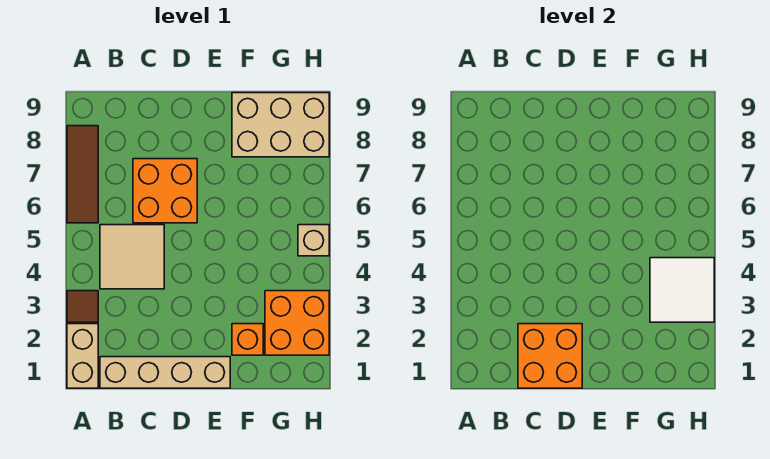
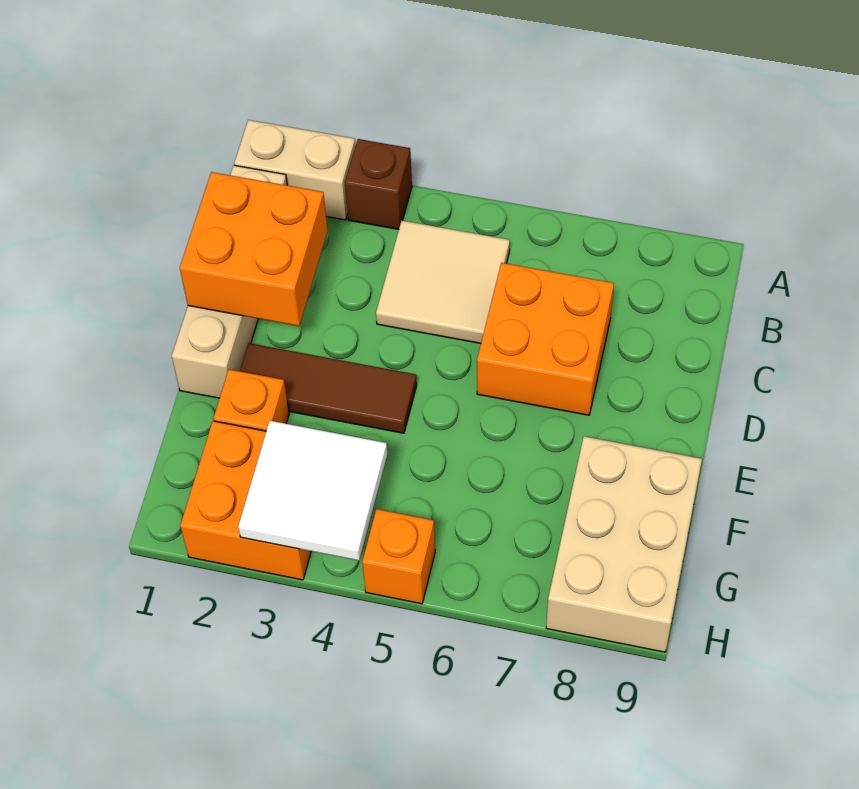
brown tile A3 level 1 -> brown brick A3 level 1
brown tile A6:A8 level 1 -> brown tile E2:E4 level 1
tan brick H5 level 1 -> orange brick H5 level 1

